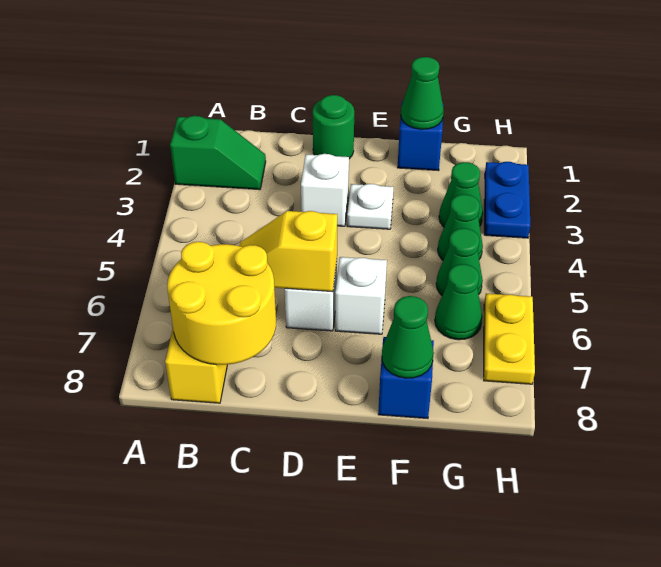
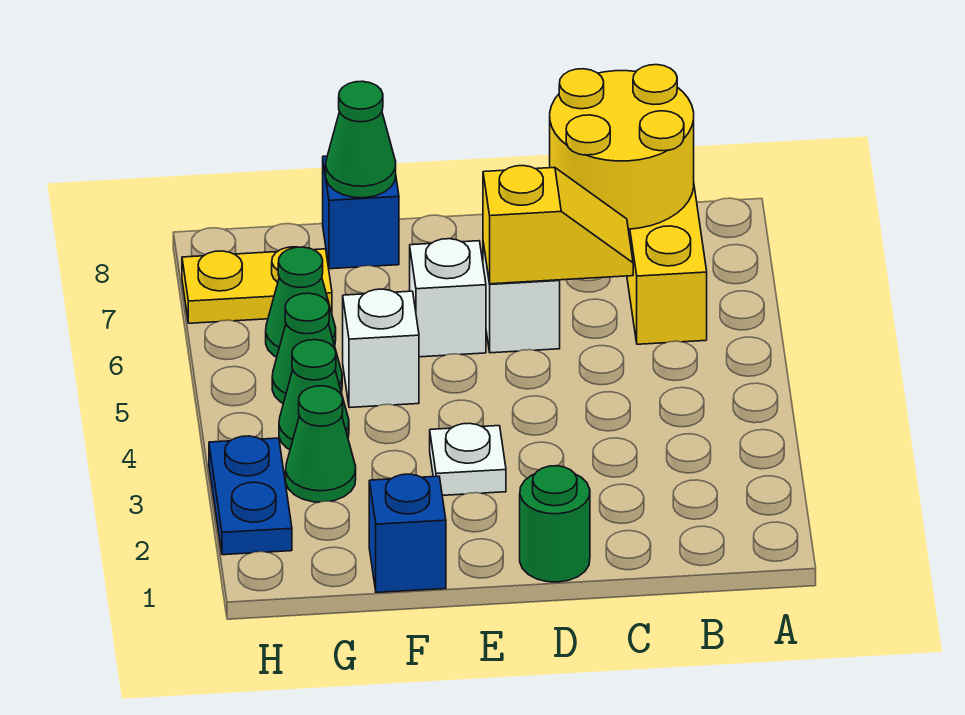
green slope A2:B2 level 1 top A -> none
white brick D3 level 1 -> white brick F5 level 1
green cone F1 level 2 -> none
yellow plate H6:H7 level 1 -> yellow plate G7:H7 level 1

